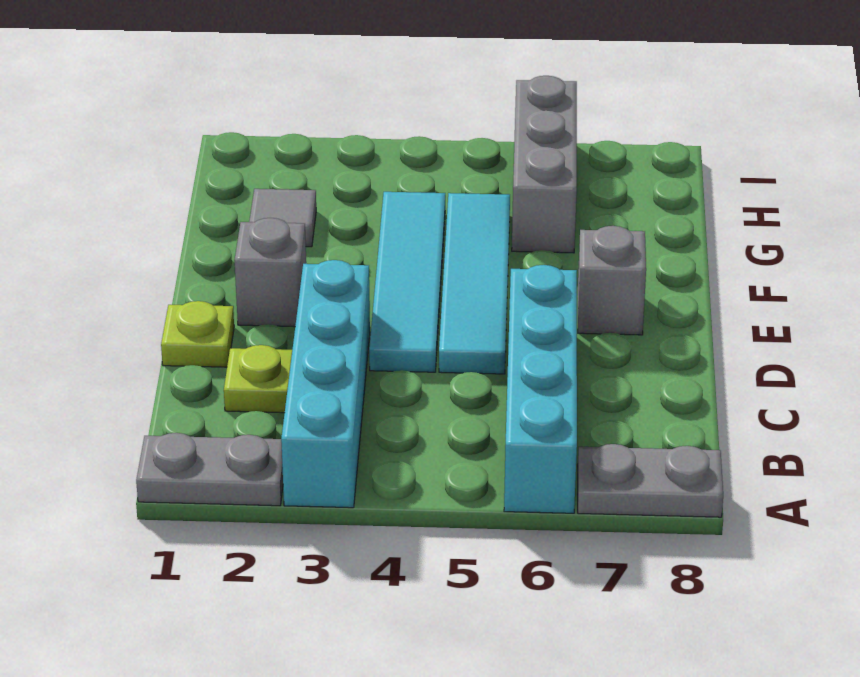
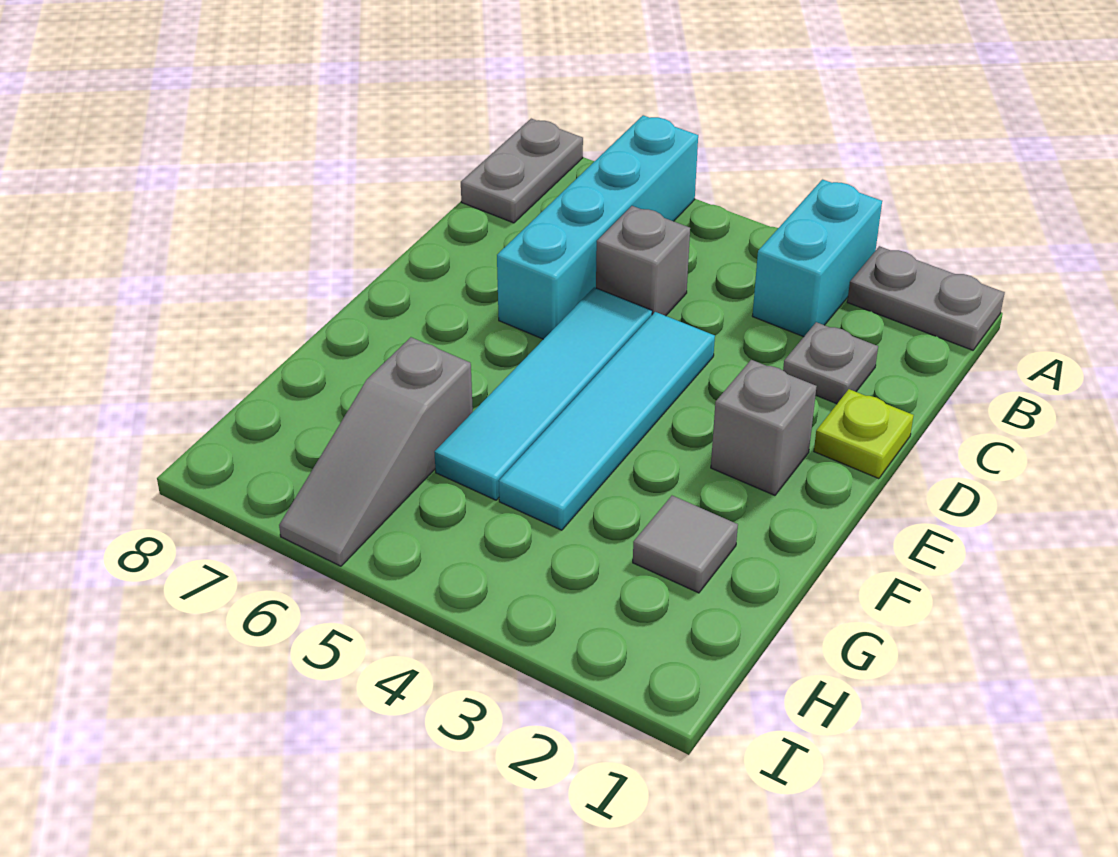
cyan brick A3:D3 level 1 -> cyan brick A3:B3 level 1
grey plate A7:A8 level 1 -> grey plate A8:B8 level 1
lime plate C2 level 1 -> grey plate C2 level 1
grey brick E7 level 1 -> grey brick C5 level 1
grey brick G6:I6 level 1 -> grey slope G6:I6 level 1 top G

